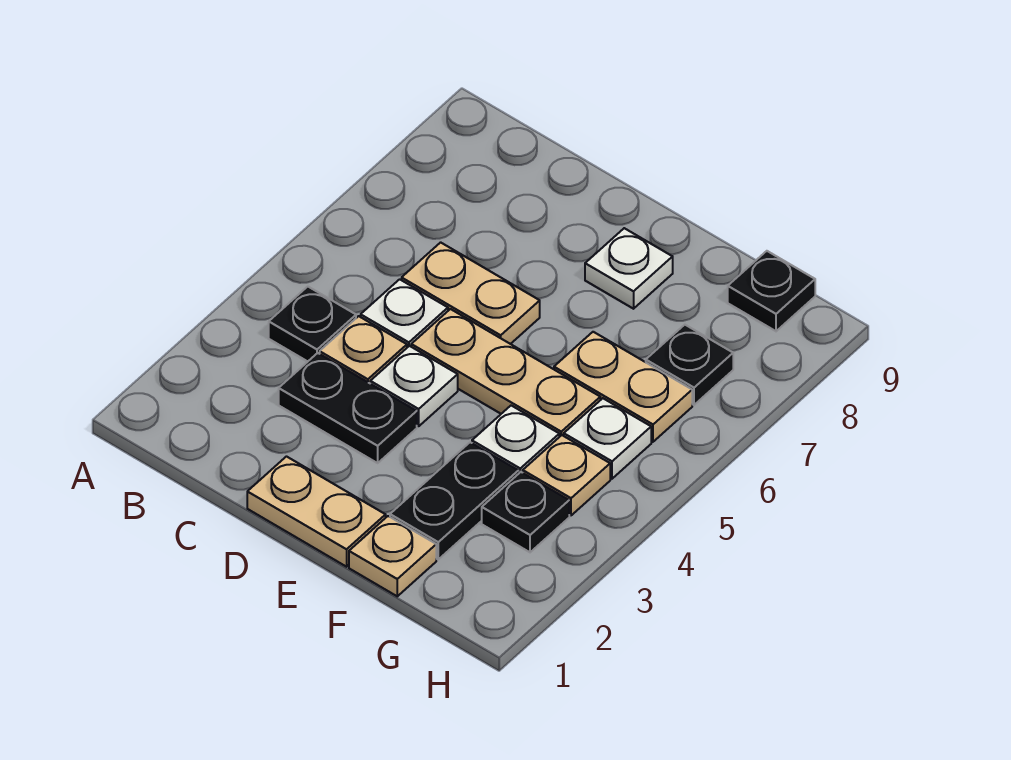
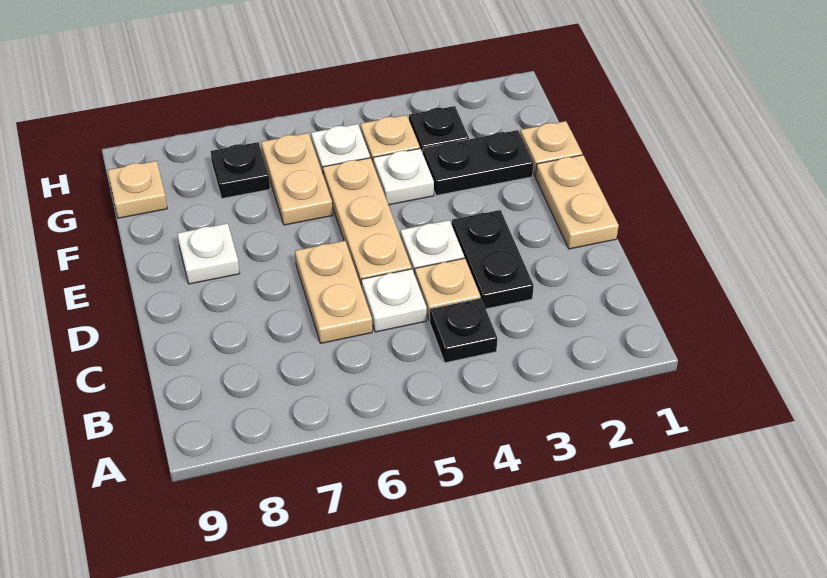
black plate G9 level 1 -> tan plate G9 level 1

